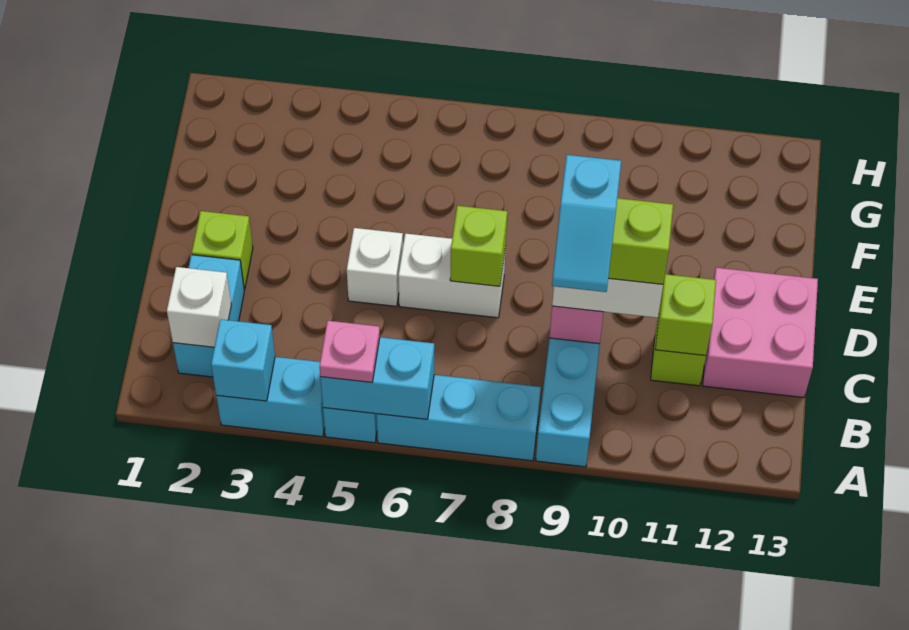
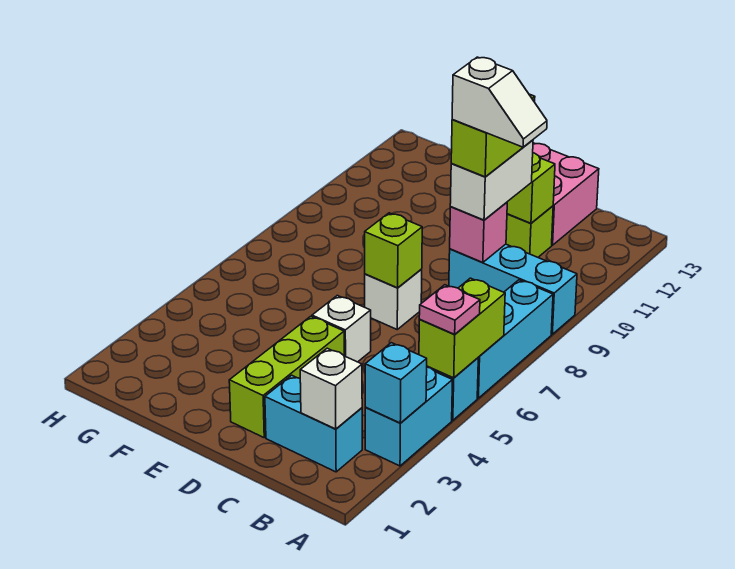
cyan brick A5:A6 level 2 -> lime brick A5:A6 level 2
cyan slope B9:C9 level 5 top C -> white slope B9:C9 level 5 top C
lime brick D2 level 1 -> lime brick D2:D4 level 1
white brick D6:D7 level 1 -> white brick D7 level 1

